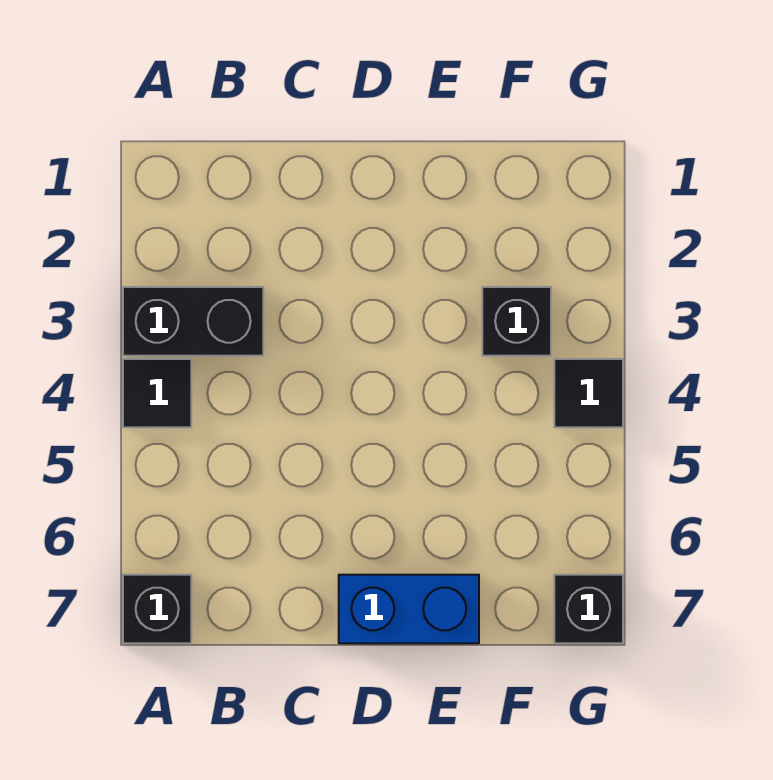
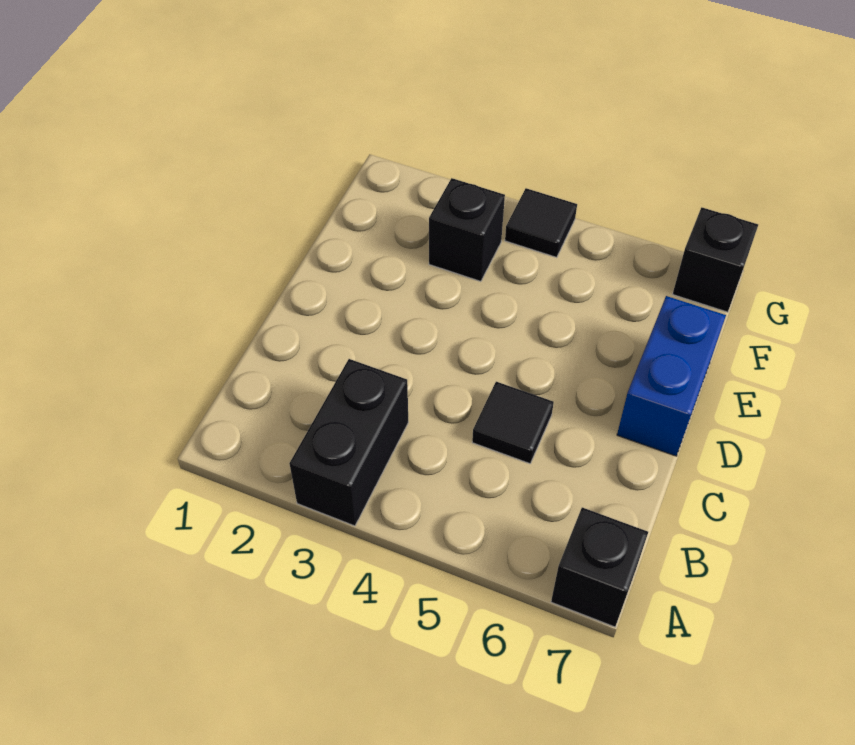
black tile A4 level 1 -> black tile C5 level 1

